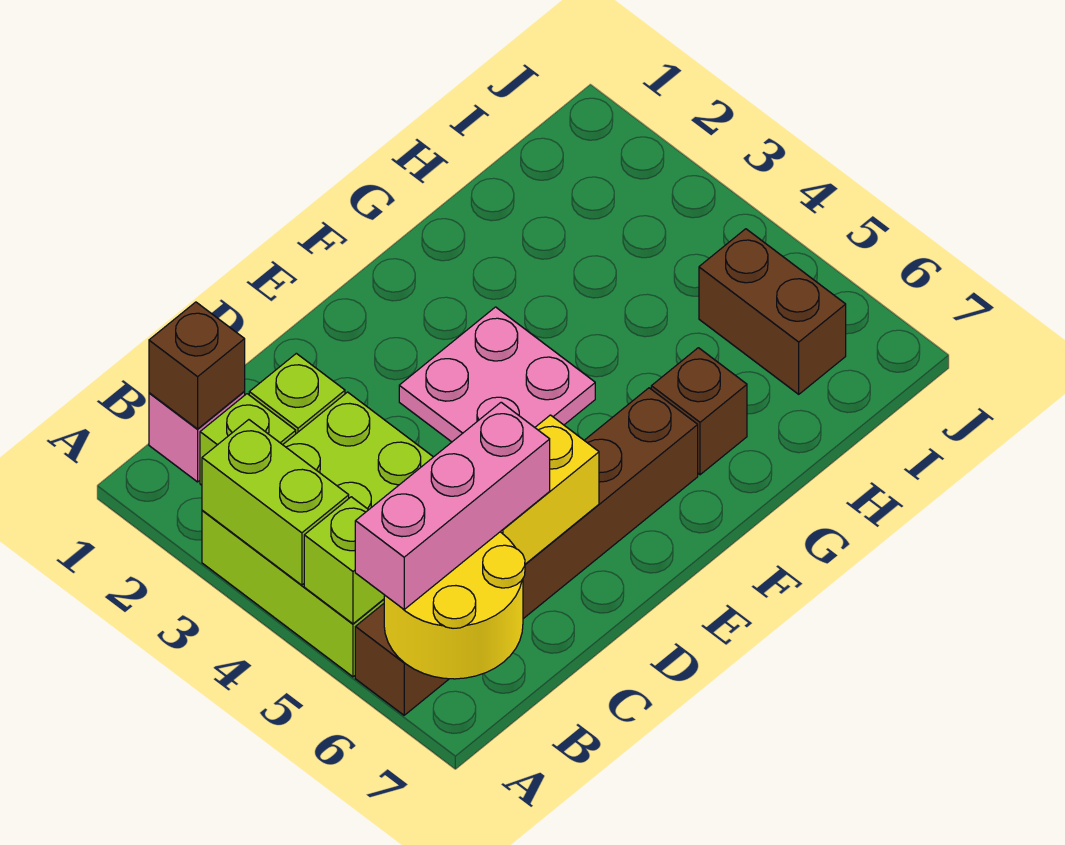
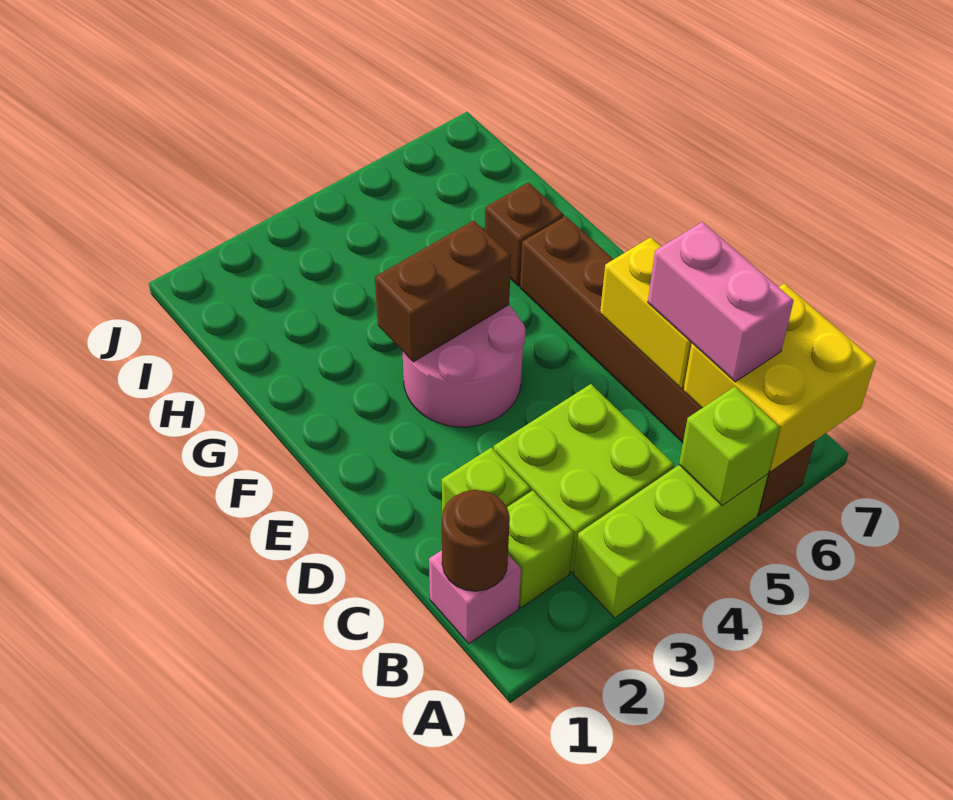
lime brick A3:A4 level 2 -> none
yellow round brick A6:B7 level 2 -> yellow brick A6:B7 level 2
pink brick A6:C6 level 3 -> pink brick B6:C6 level 3
brown brick B1 level 2 -> brown round brick B1 level 2
pink plate E3:F4 level 1 -> pink round brick E3:F4 level 1
brown brick I5:I6 level 1 -> brown brick F3:F4 level 2

